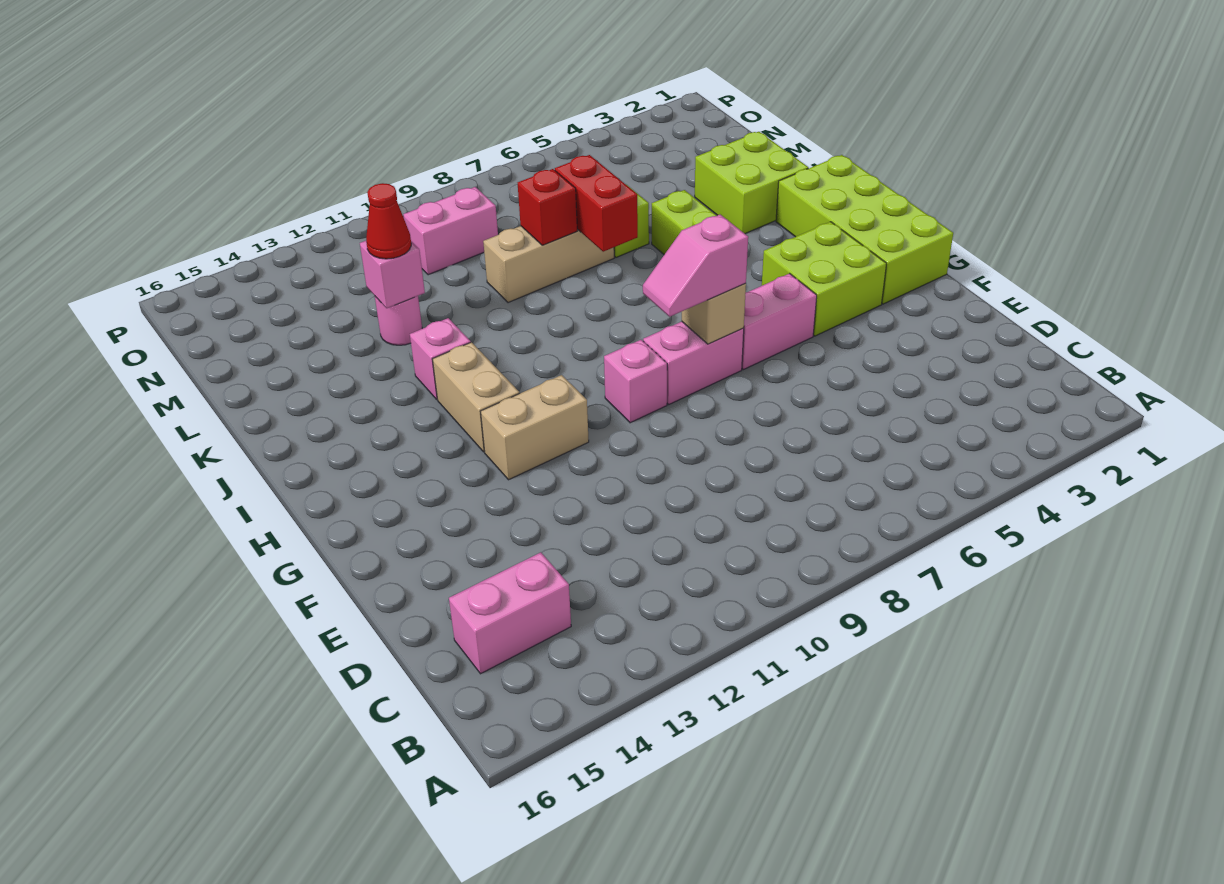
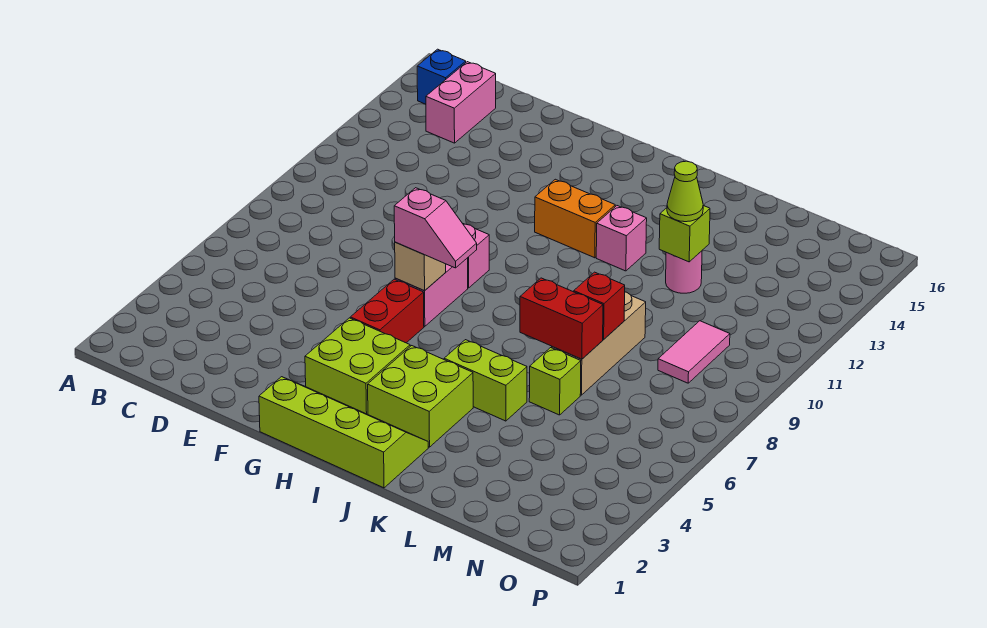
none -> blue brick B15 level 1
lime brick G1:J2 level 1 -> lime slope G1:J2 level 1 top 1
pink brick G5:G6 level 1 -> red brick G5:G6 level 1
pink slope G7:G8 level 3 top 7 -> pink slope G7:H7 level 3 top G
tan brick G11:G12 level 1 -> none
tan brick H12:I12 level 1 -> orange brick H12:I12 level 1
lime brick K2:L3 level 1 -> lime brick I3:J4 level 1
pink brick L12 level 2 -> lime brick L12 level 2
red cone L12 level 3 -> lime cone L12 level 3
pink brick N9:N10 level 1 -> pink tile N9:N10 level 1

